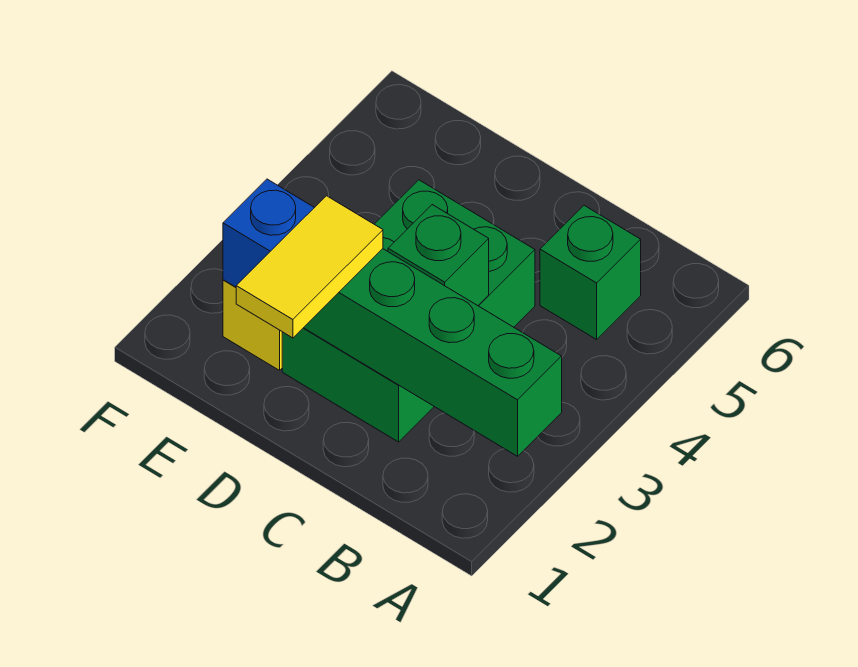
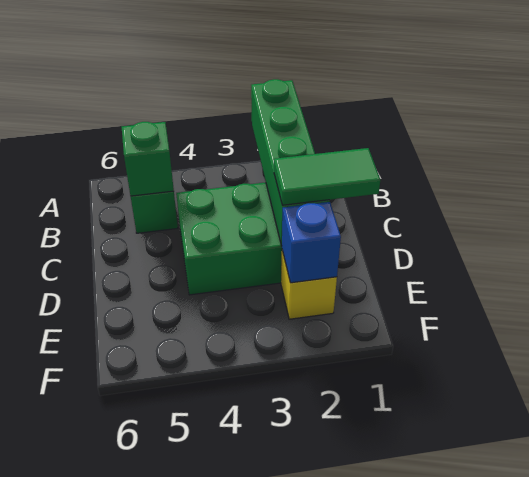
green brick C3 level 2 -> green brick B5 level 2
yellow tile D1:D2 level 3 -> green tile D1:D2 level 3

